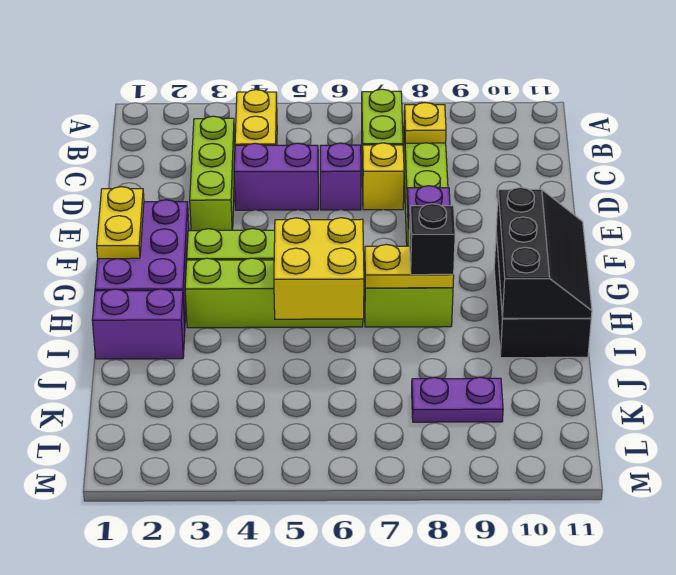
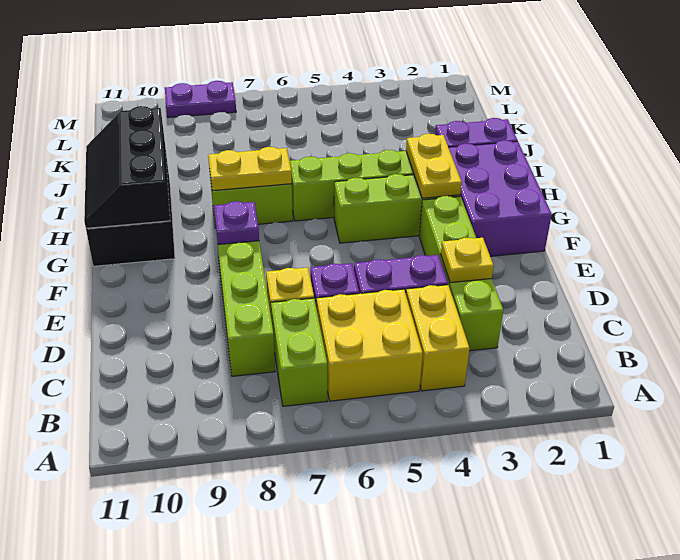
lime brick C3:E3 level 1 -> lime brick C3:F3 level 1
yellow plate C8 level 2 -> yellow plate D3 level 2
yellow plate F1:G1 level 2 -> yellow plate G3:H3 level 2
yellow brick H5:I6 level 2 -> yellow brick B5:C6 level 1
black brick H8 level 3 -> none
purple plate K8:K9 level 1 -> purple plate M8:M9 level 1

